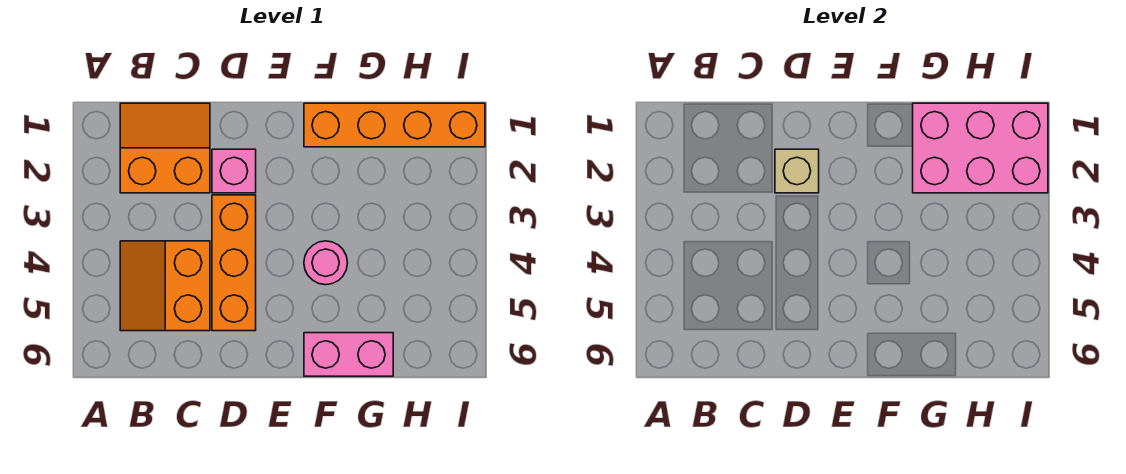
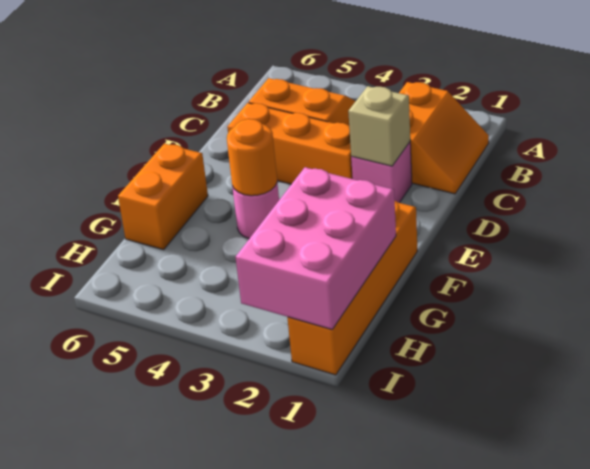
none -> orange round brick F4 level 2
pink brick F6:G6 level 1 -> orange brick F6:G6 level 1

